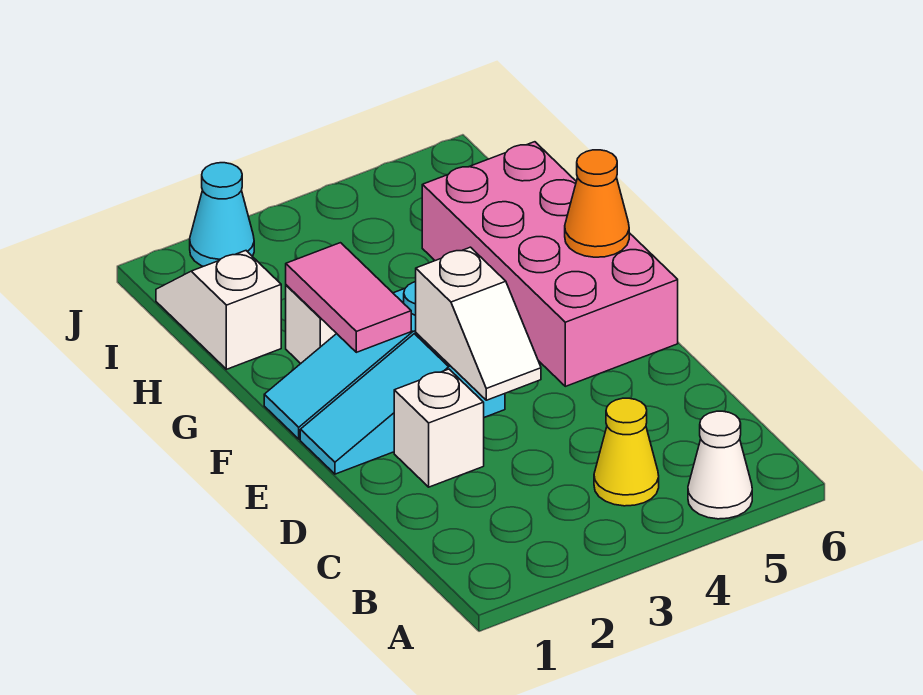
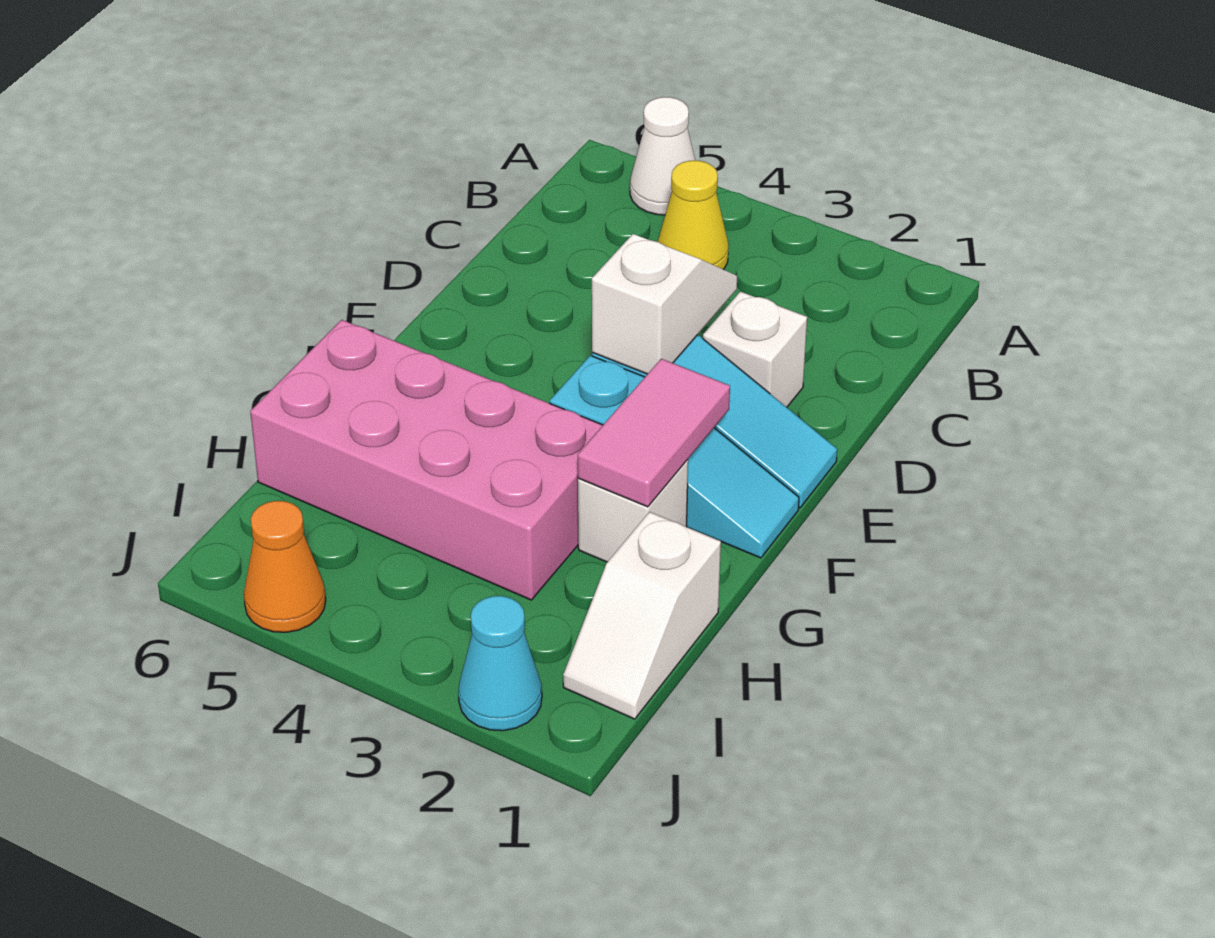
pink brick E5:H6 level 1 -> pink brick G3:H6 level 1
orange cone F6 level 2 -> orange cone J5 level 1

